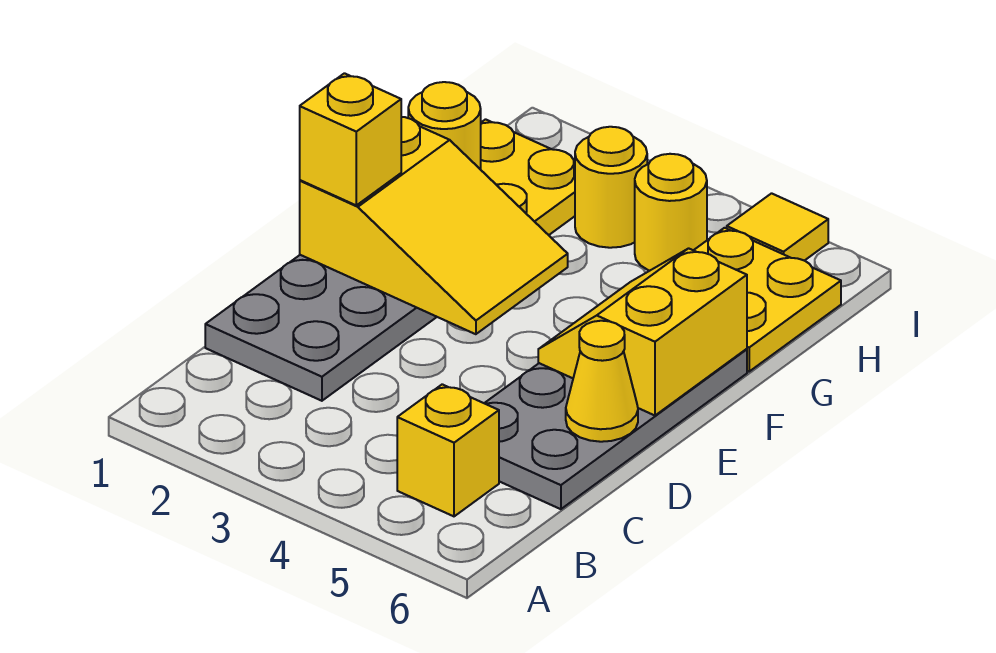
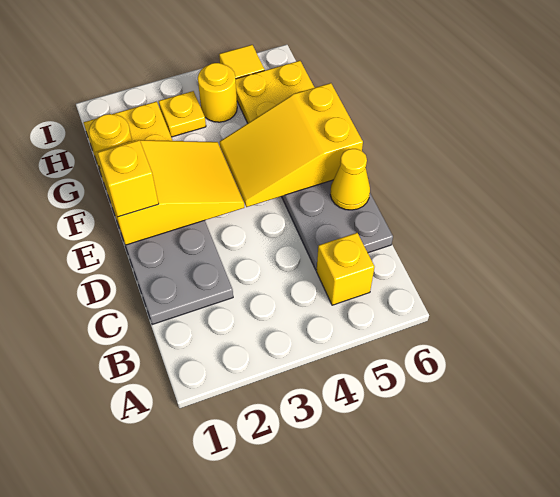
yellow slope E5:F6 level 2 top 6 -> yellow slope E4:F6 level 2 top 6
yellow round brick H3 level 1 -> yellow plate H3 level 1

